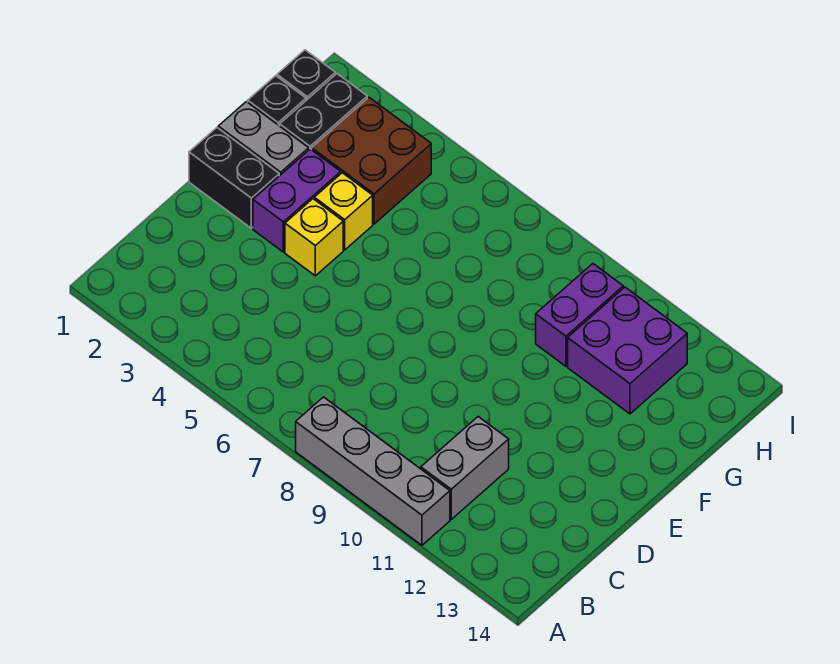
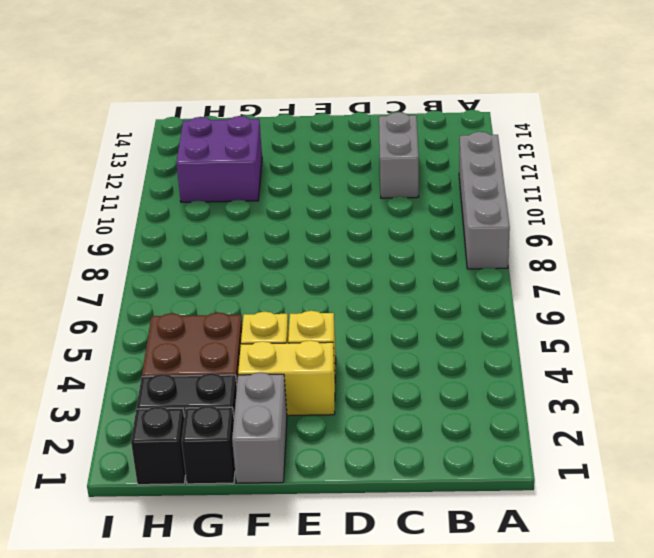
grey brick B11:C11 level 1 -> grey brick C11:C12 level 1
black brick E1:E2 level 1 -> none
purple brick E3:F3 level 1 -> yellow brick E3:F3 level 1
purple brick G10:H10 level 1 -> none

